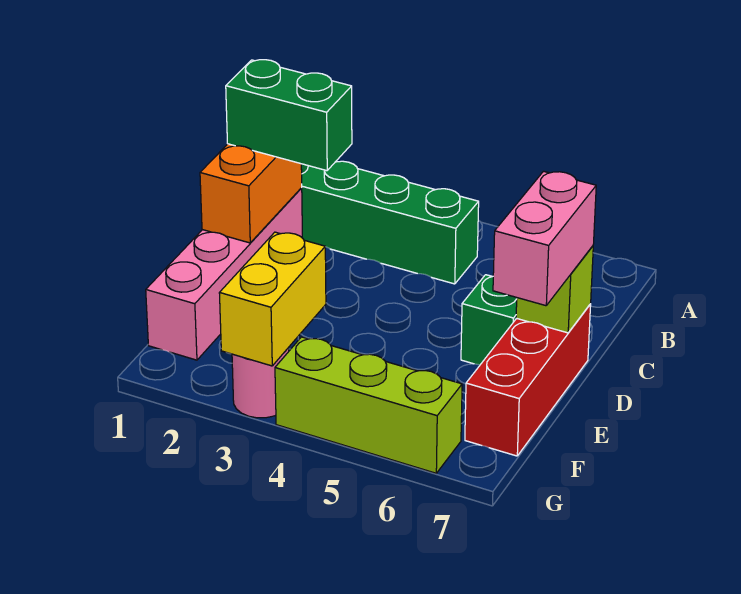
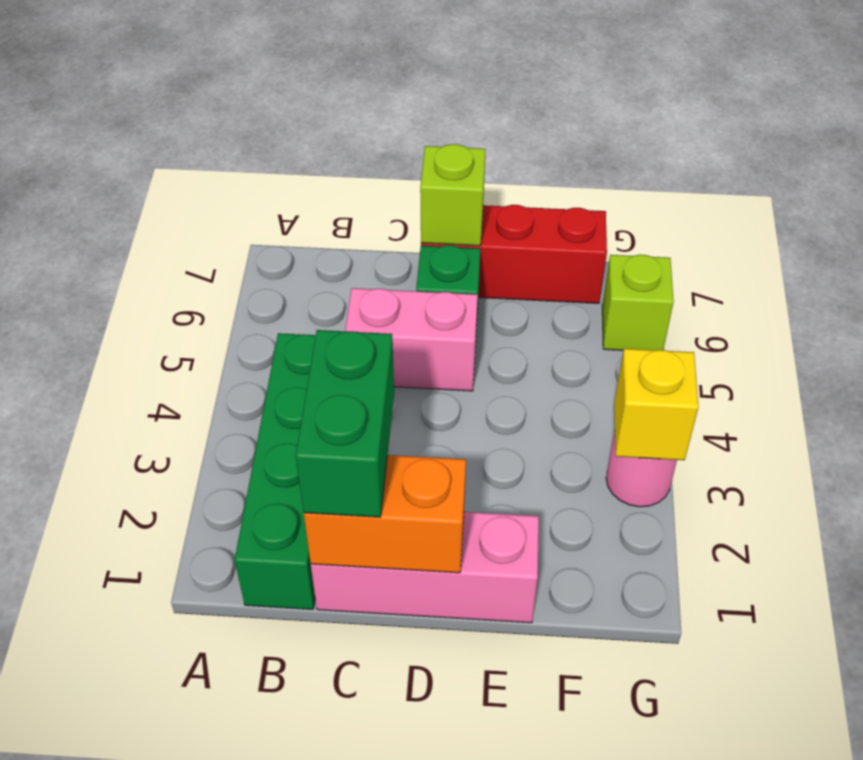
pink brick C1:F1 level 1 -> pink brick C1:E1 level 1
pink brick D7:E7 level 3 -> pink brick C5:D5 level 1
yellow brick F3:G3 level 2 -> yellow brick G3 level 2
lime brick G4:G6 level 1 -> lime brick G6 level 1

